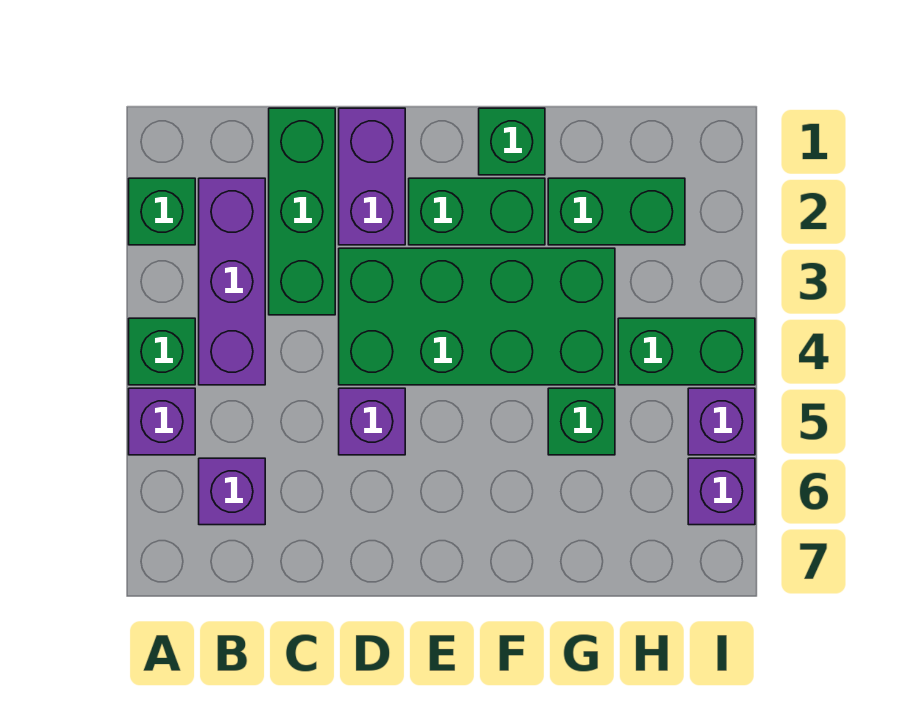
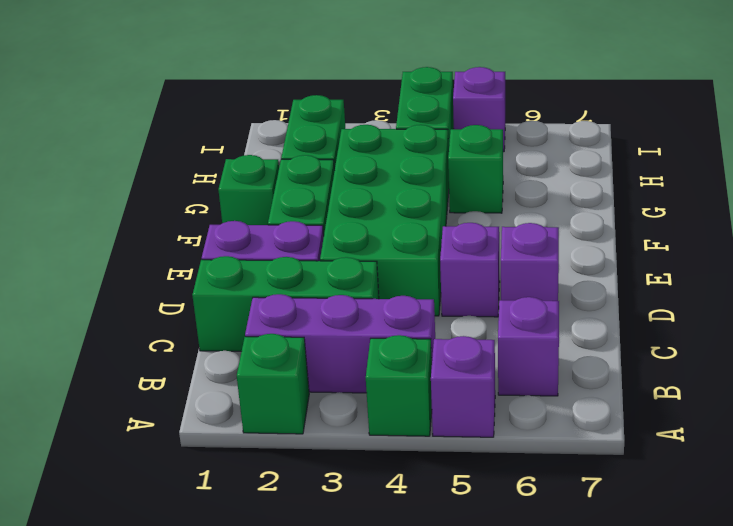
purple brick I6 level 1 -> purple brick D6 level 1

